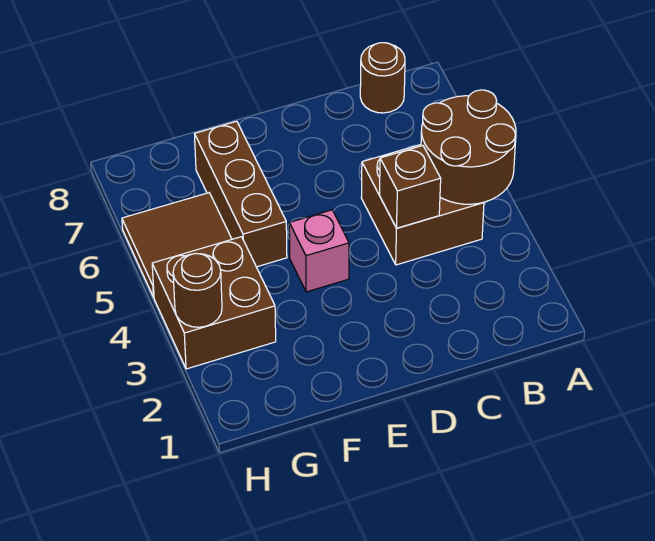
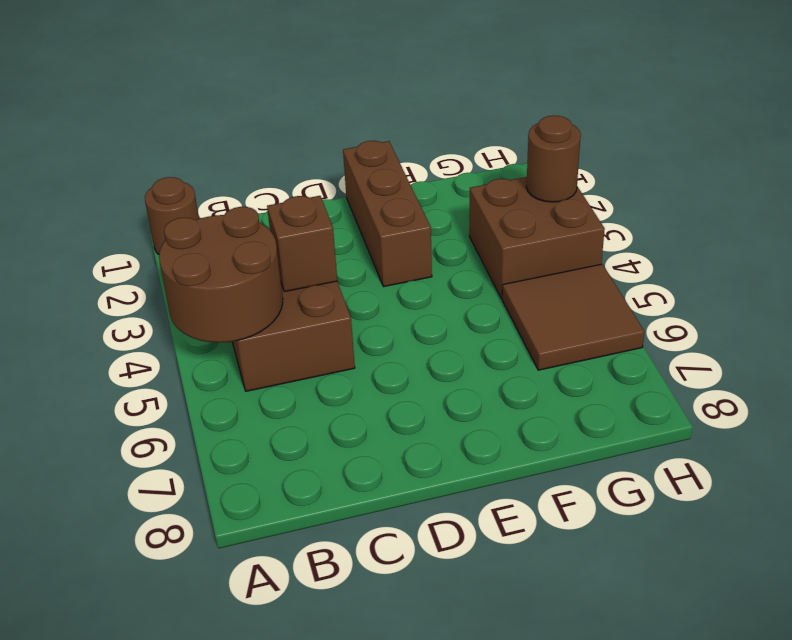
brown round brick B8 level 1 -> brown round brick A1 level 1
pink brick E4 level 1 -> none
brown brick F5:F7 level 1 -> brown brick E1:E3 level 1

